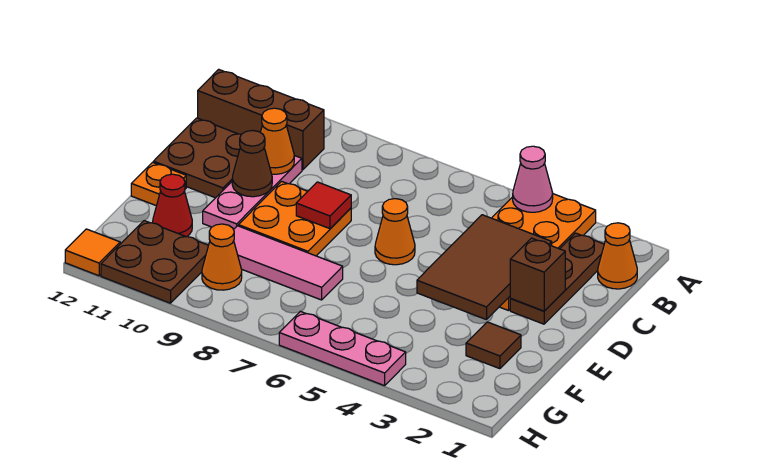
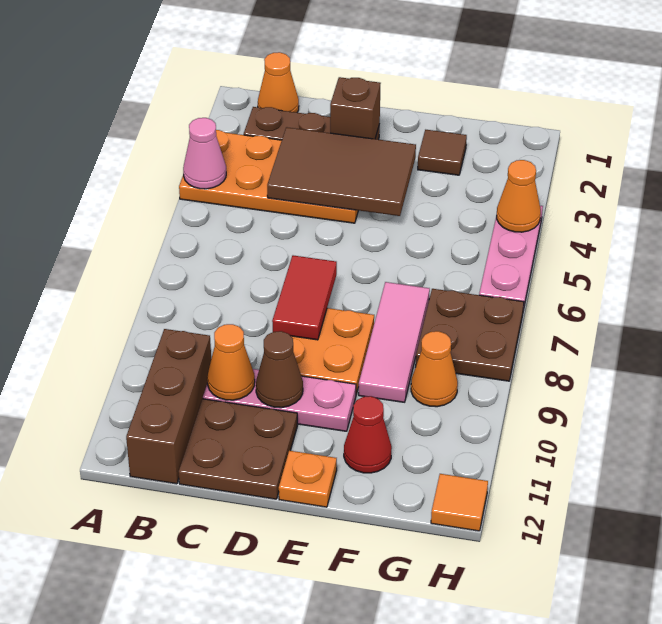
orange cone D6 level 1 -> orange cone H4 level 2
red tile D8 level 2 -> red tile D7:D8 level 2
brown plate G10:H11 level 1 -> brown plate G7:H8 level 1

